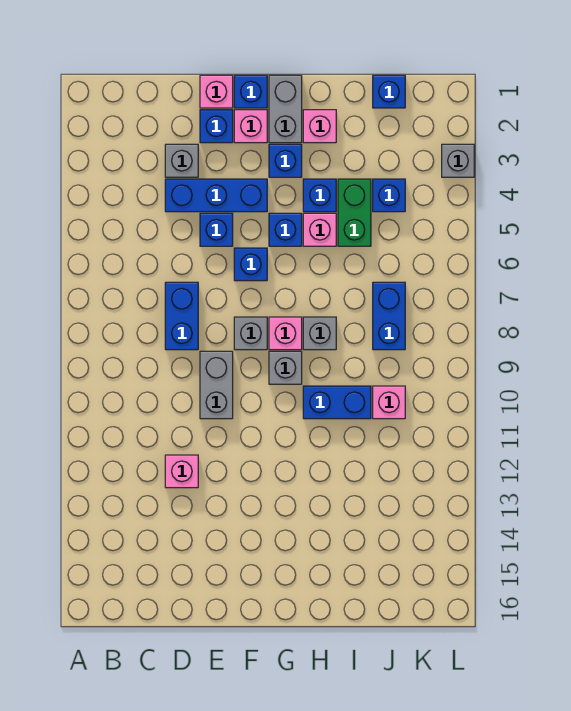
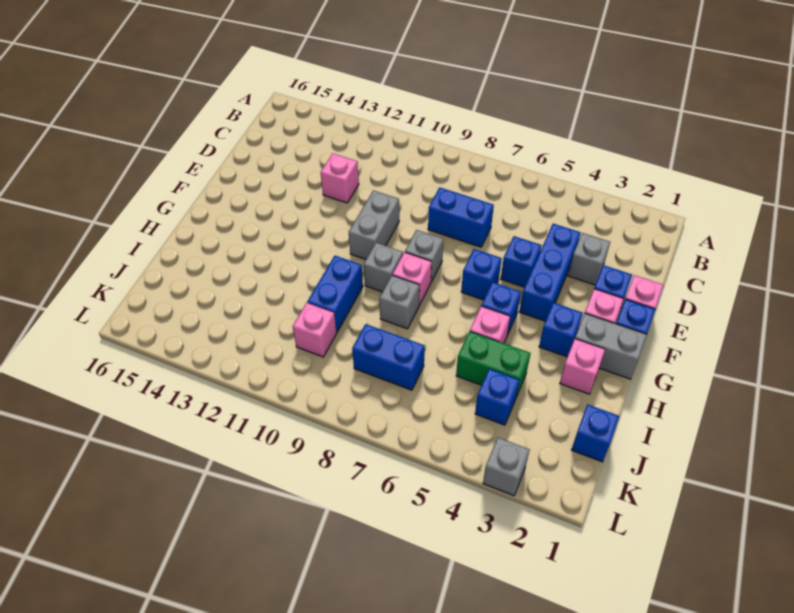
grey brick E9:E10 level 1 -> grey brick E10:F10 level 1
blue brick H4 level 1 -> none

